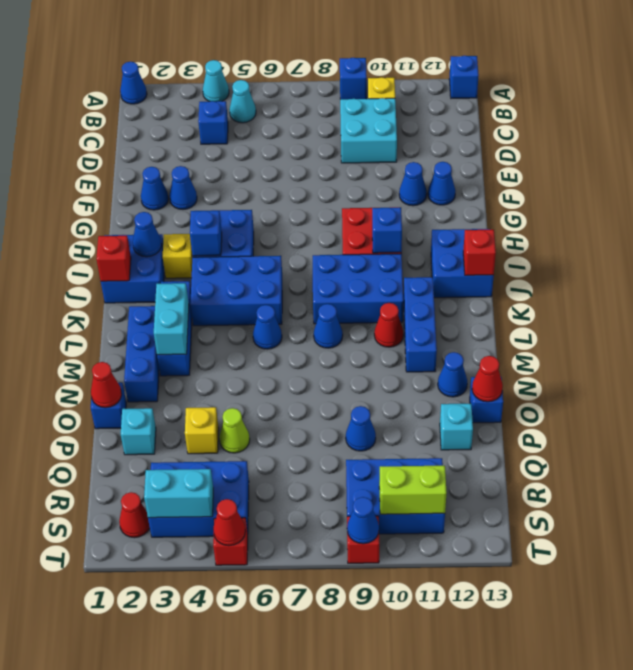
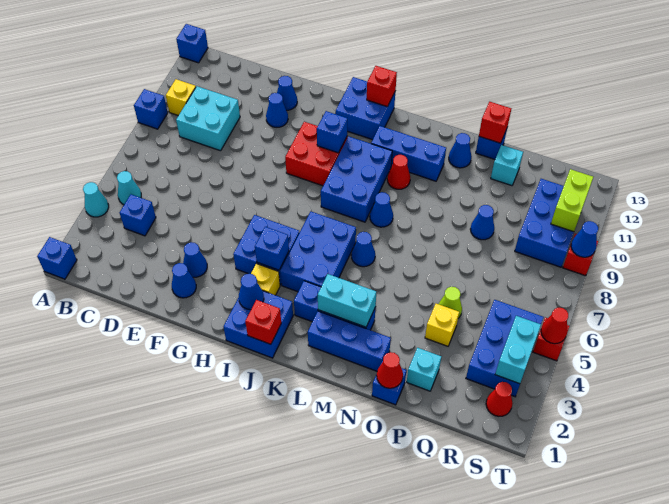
blue cone A1 level 1 -> blue brick A1 level 1
red cone O13 level 2 -> red brick O13 level 2

